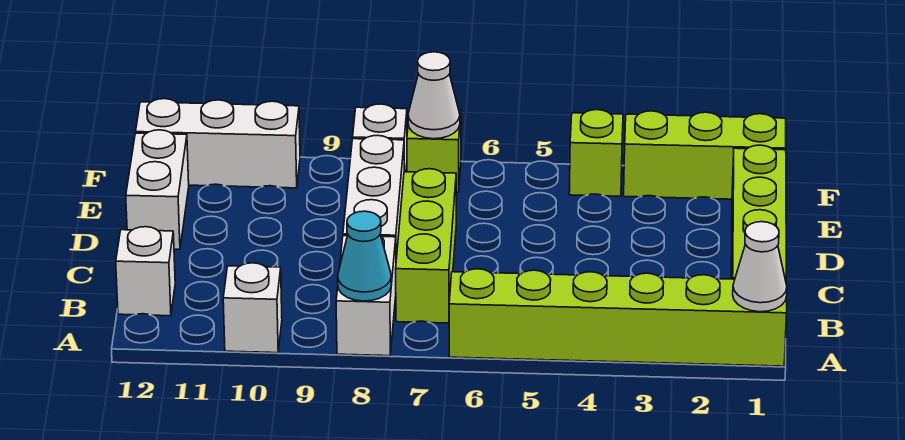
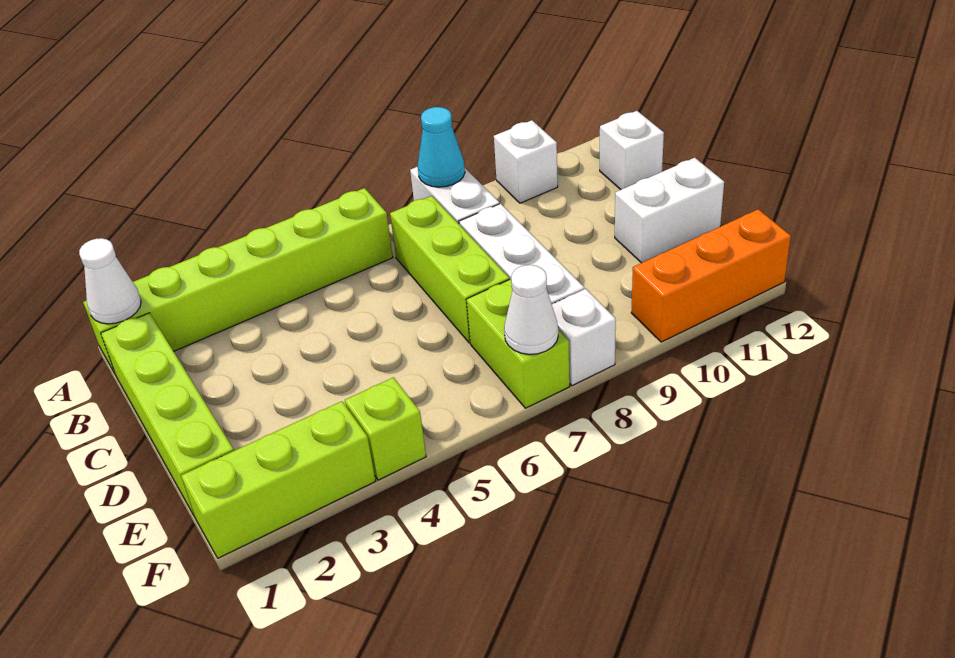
white brick D12:E12 level 1 -> white brick D11:D12 level 1
lime brick F7 level 1 -> lime brick E7:F7 level 1
white brick F10:F12 level 1 -> orange brick F10:F12 level 1

